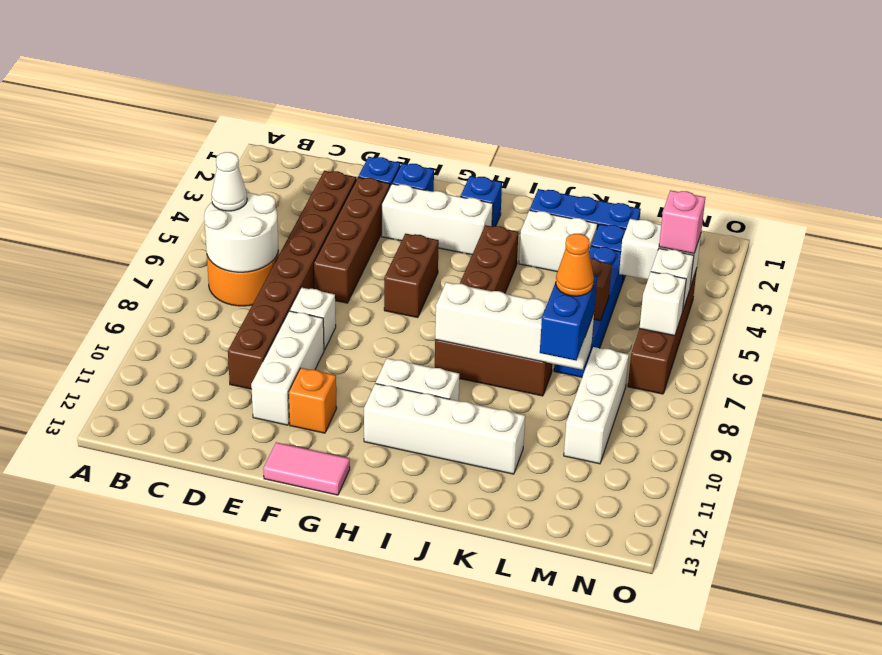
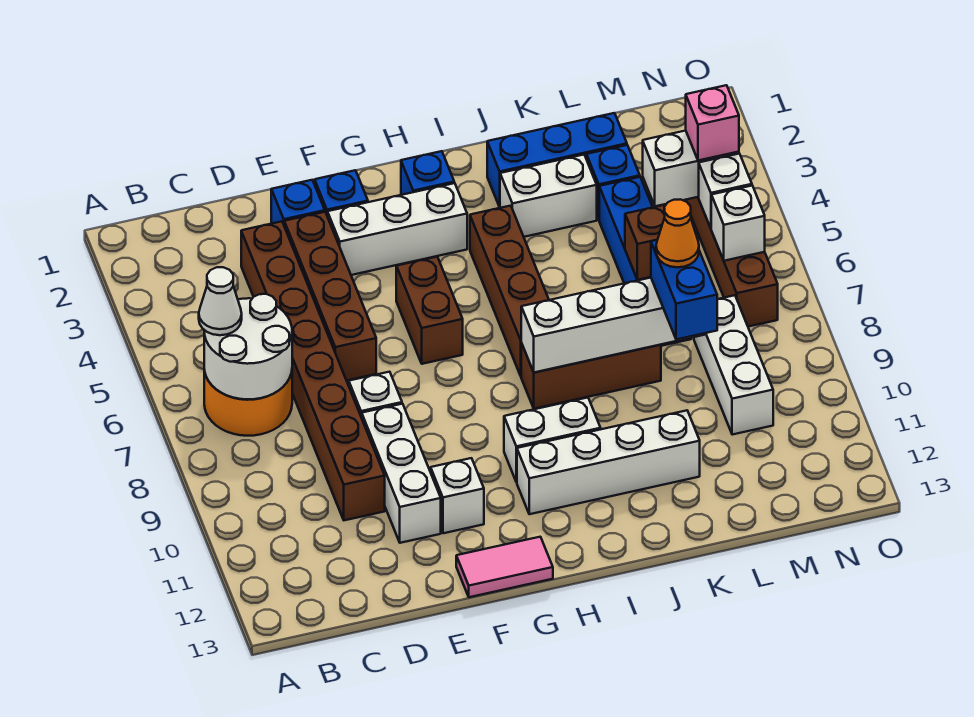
orange brick F11 level 1 -> white brick F11 level 1

